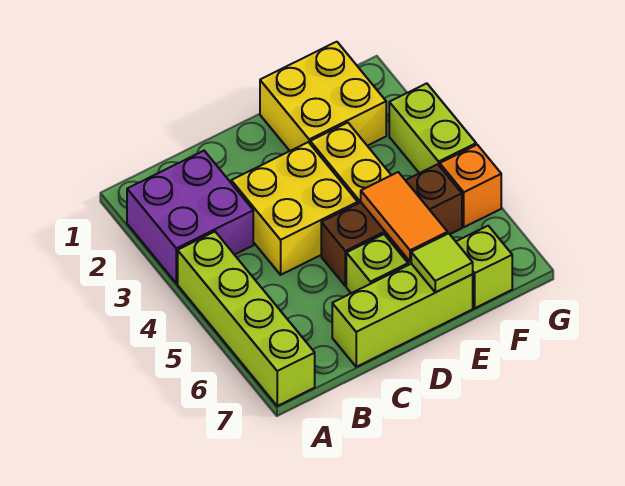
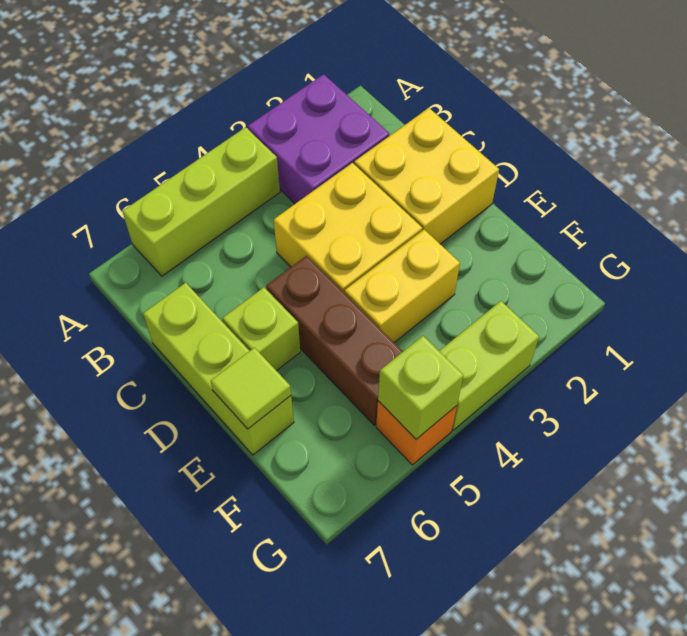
lime brick A4:A7 level 1 -> lime brick A4:A6 level 1
yellow brick E1:F2 level 1 -> yellow brick C1:D2 level 1
orange tile E5:E6 level 2 -> none
lime brick F7 level 1 -> lime brick G5 level 2

